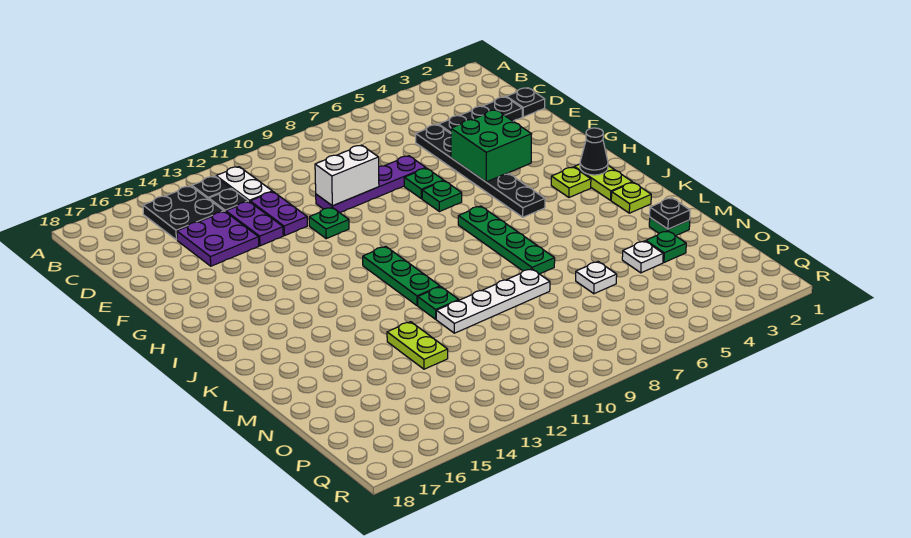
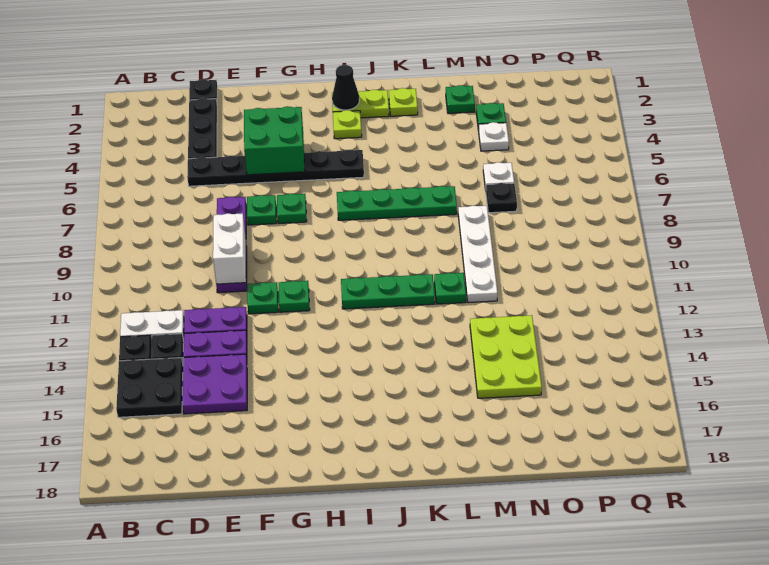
none -> green plate G11 level 1
black plate M2 level 2 -> black plate N7 level 1
lime plate M13:N13 level 1 -> lime plate M13:N15 level 1

